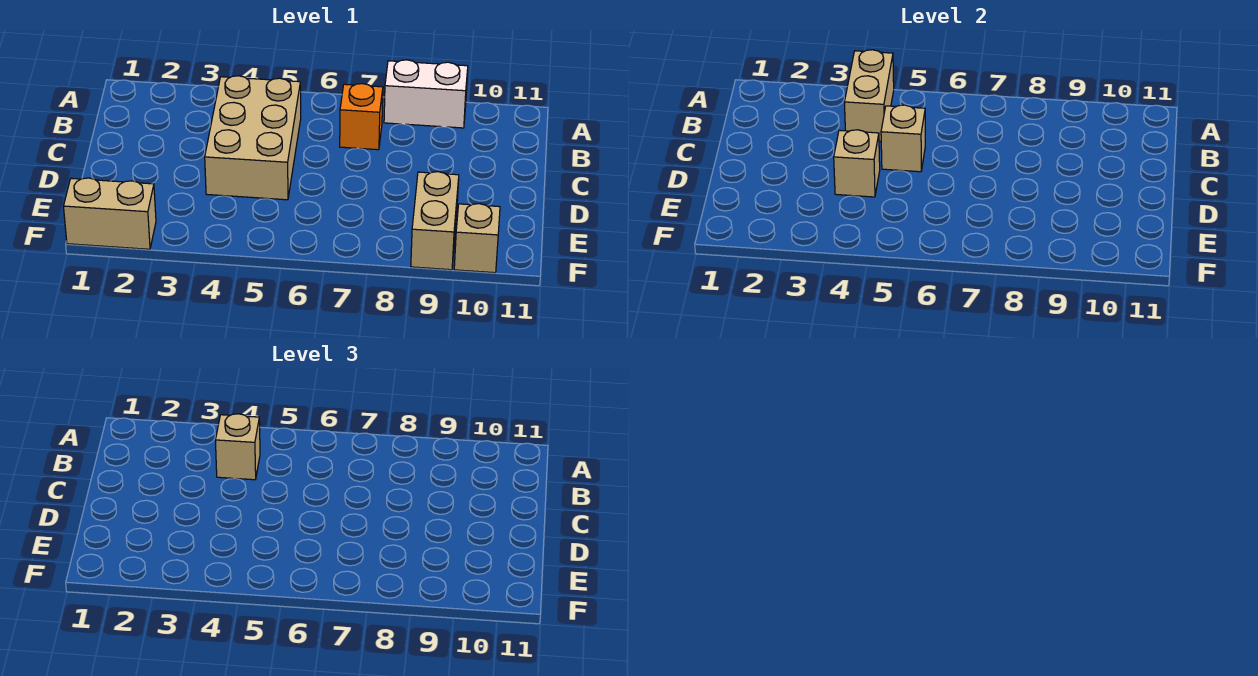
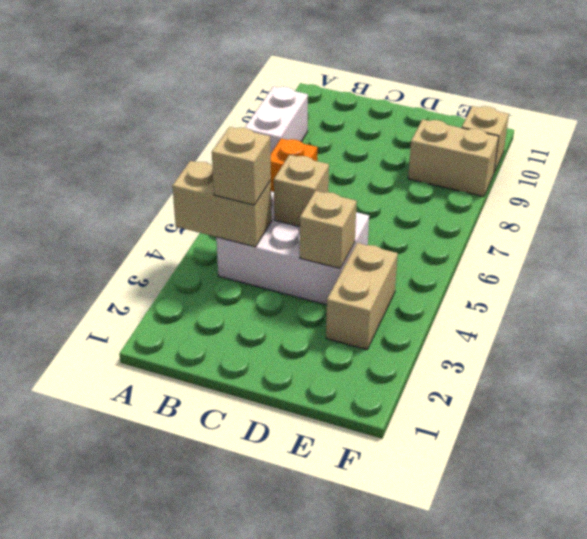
tan brick B4:D5 level 1 -> white brick B4:D5 level 1
tan brick F1:F2 level 1 -> tan brick E3:E4 level 1

